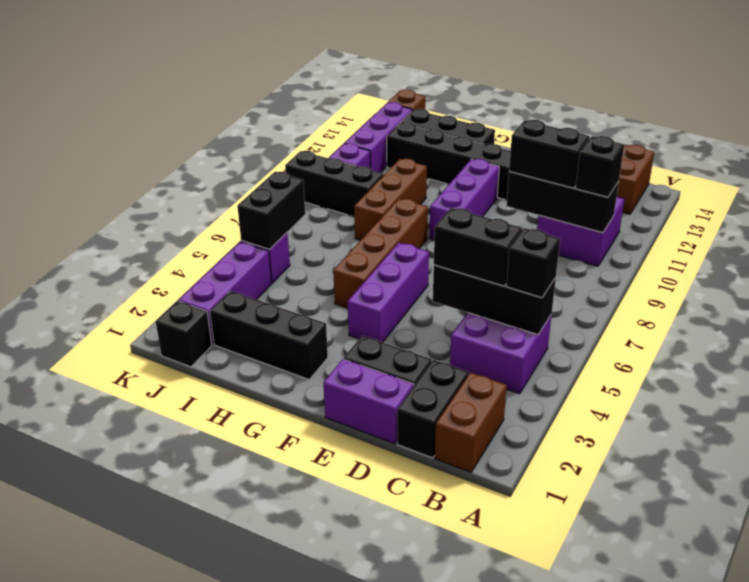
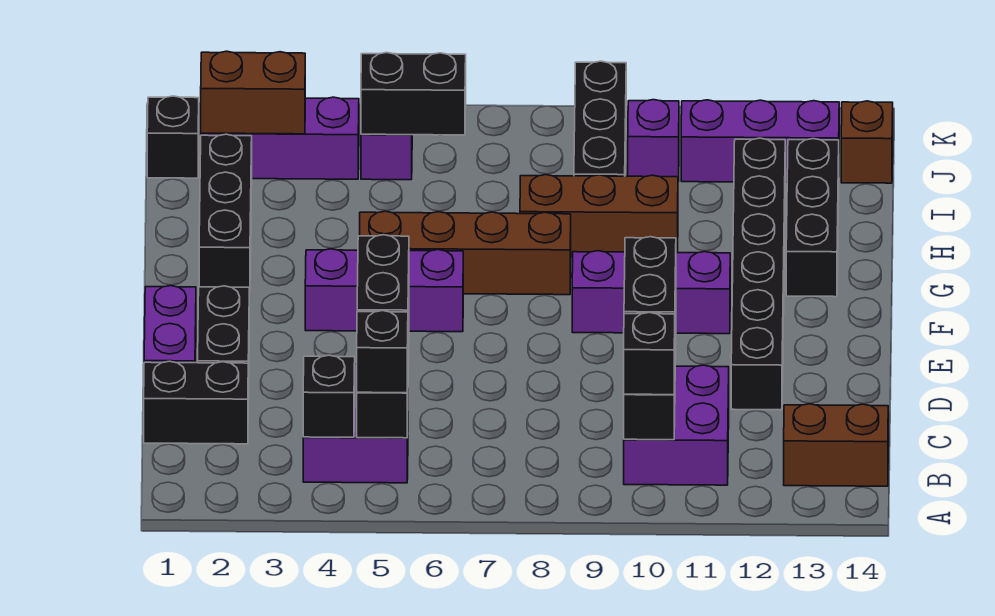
brown brick B1:B2 level 1 -> brown brick J2:J3 level 2
none -> black brick B4 level 2

